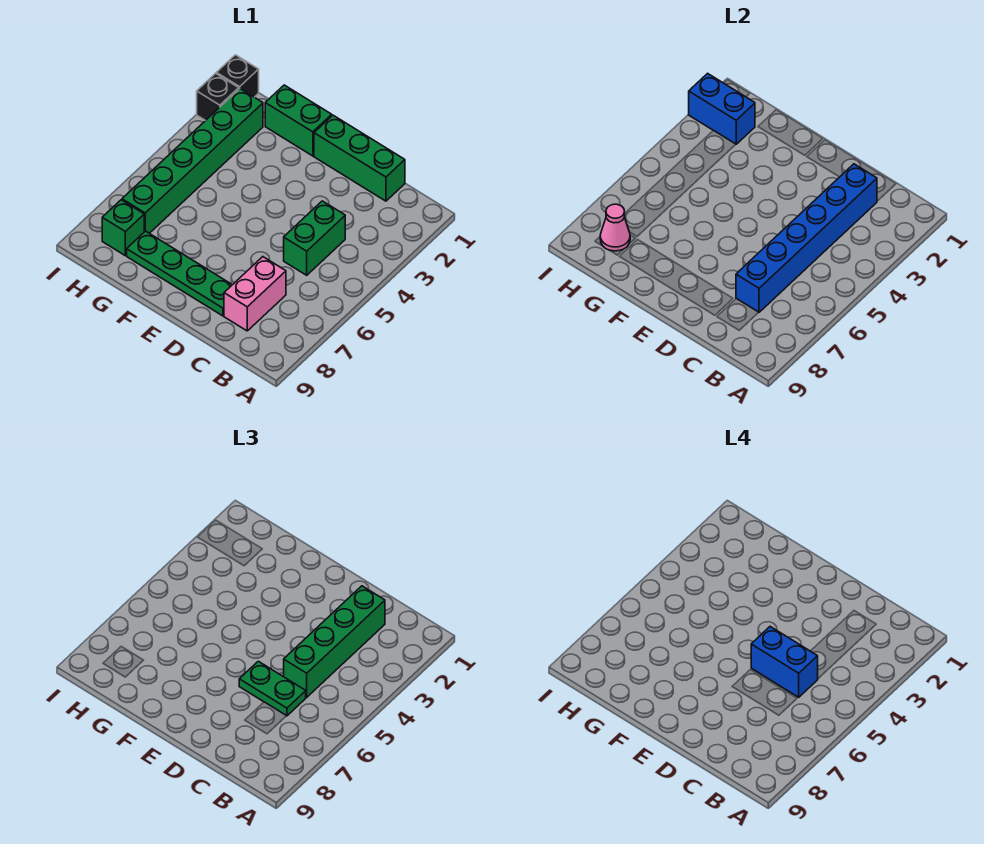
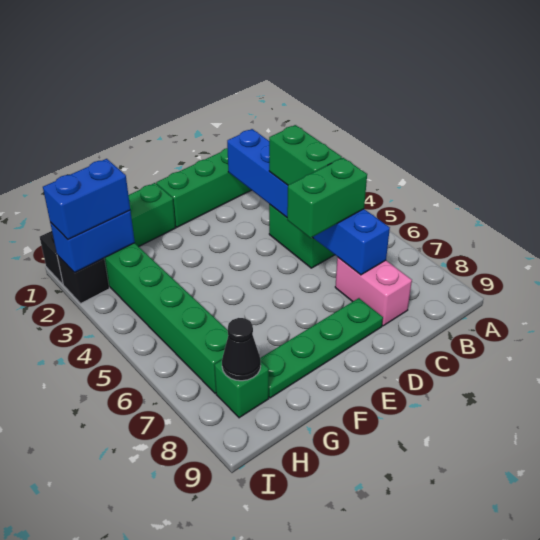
green brick C2:C5 level 3 -> green brick C4:C5 level 3
blue brick C5:D5 level 4 -> blue brick H2:I2 level 3
green plate C6:D6 level 3 -> green brick C6:D6 level 3
pink cone H8 level 2 -> black cone H8 level 2

